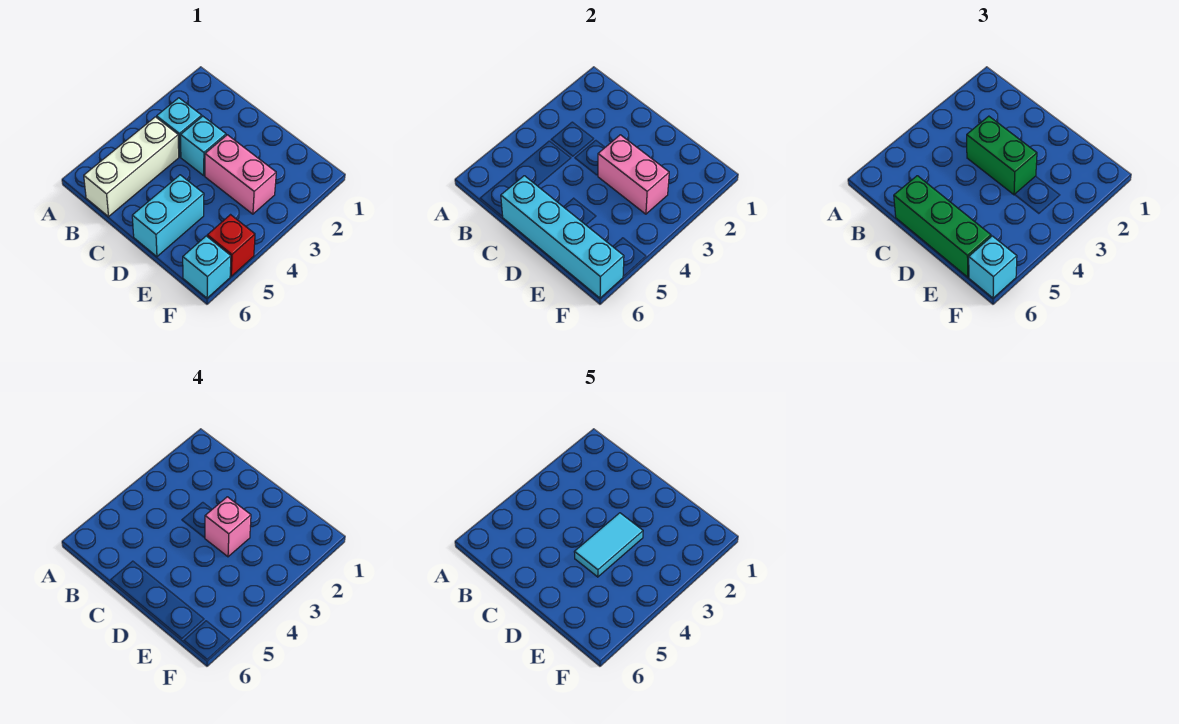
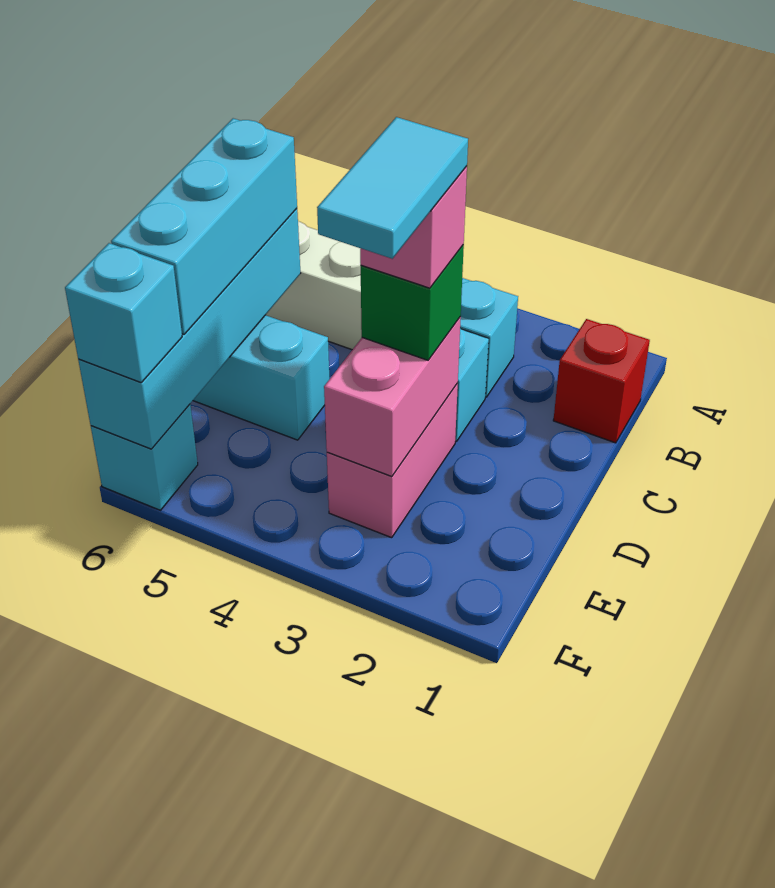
green brick C3:D3 level 3 -> green brick D3 level 3
green brick C6:E6 level 3 -> cyan brick C6:E6 level 3
cyan tile D3:D4 level 5 -> cyan tile D3:E3 level 5
red brick F5 level 1 -> red brick B1 level 1

